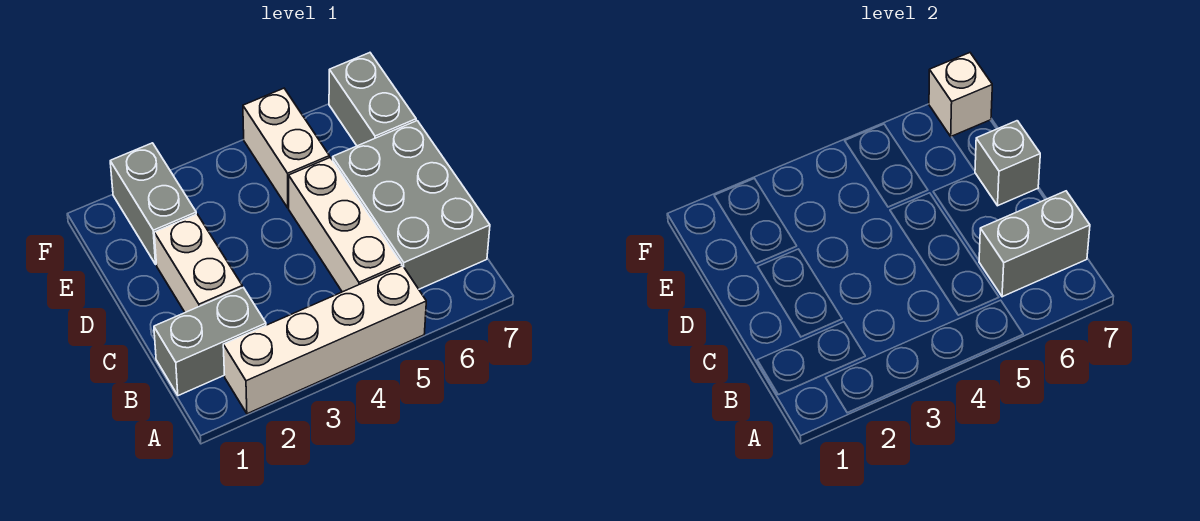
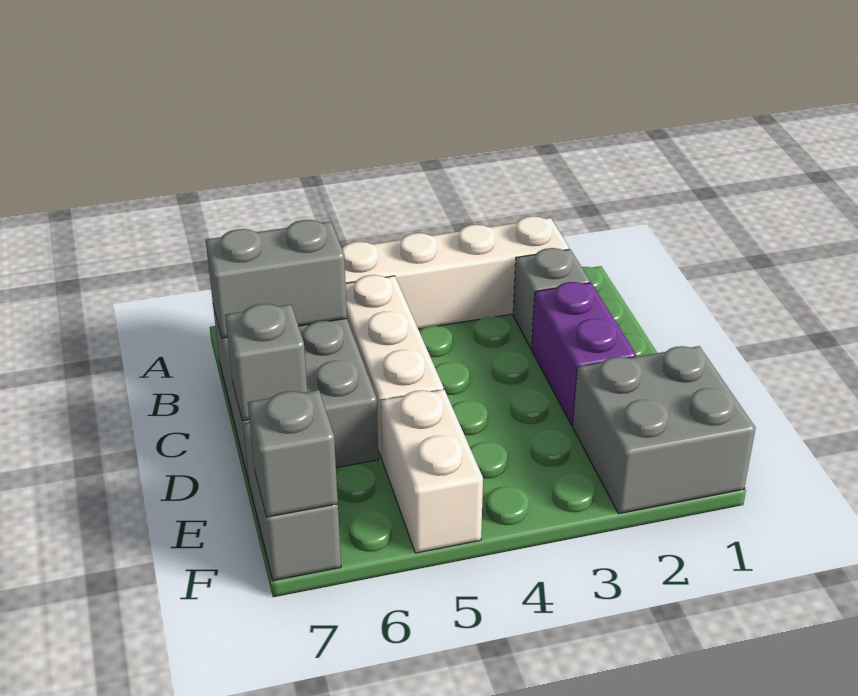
grey brick B1:B2 level 1 -> grey brick B2 level 1
white brick C2:D2 level 1 -> purple brick C2:D2 level 1
grey brick E2:F2 level 1 -> grey brick E1:F2 level 1
white brick F7 level 2 -> grey brick F7 level 2

